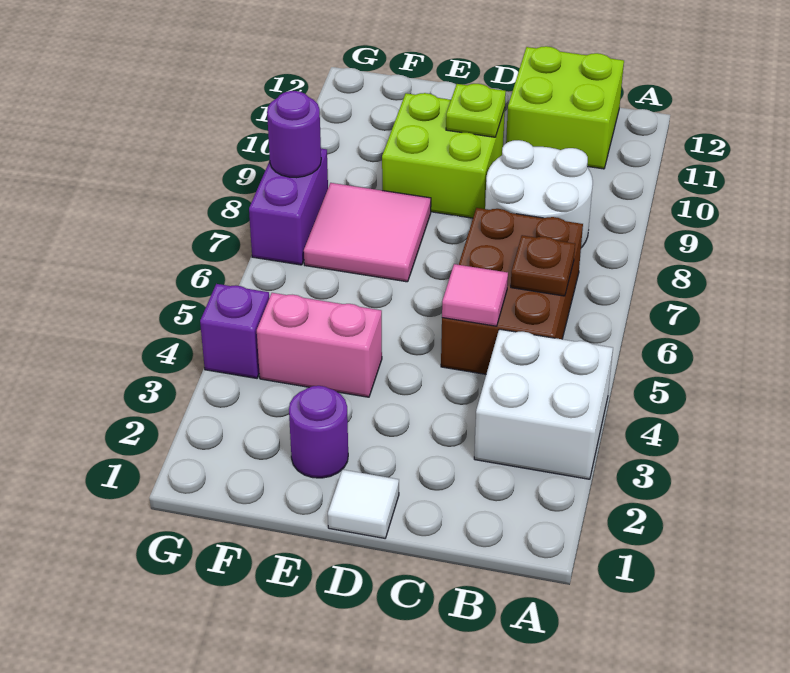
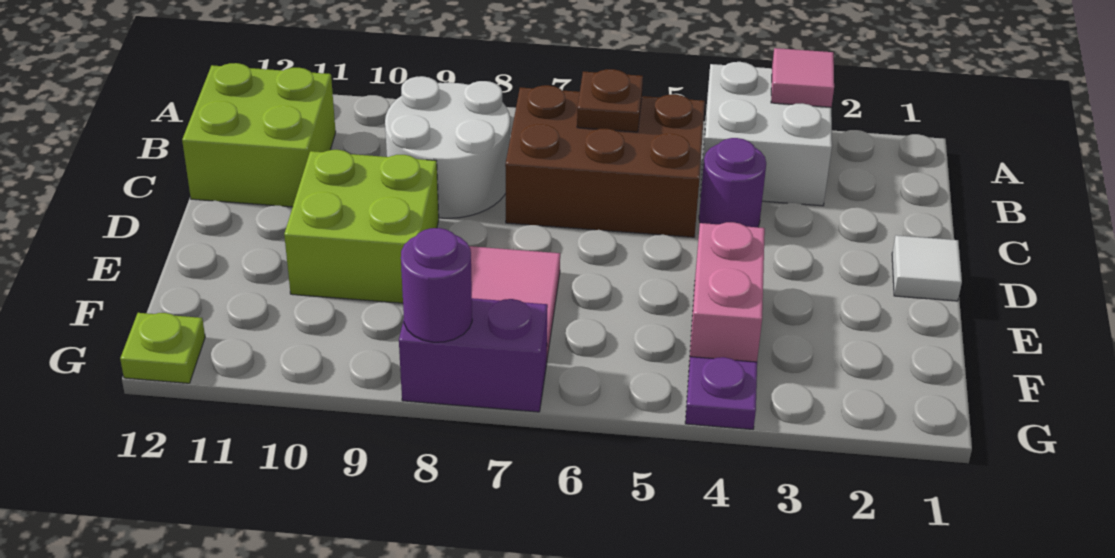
pink tile C5 level 2 -> pink tile A3 level 2
lime plate D10 level 2 -> lime plate G12 level 1
purple round brick E2 level 1 -> purple round brick C4 level 1
purple brick G4 level 1 -> purple plate G4 level 1

